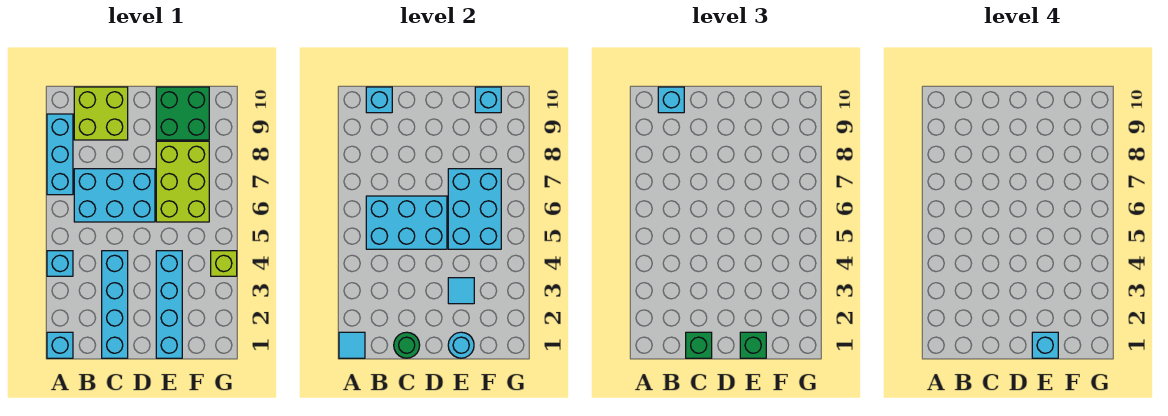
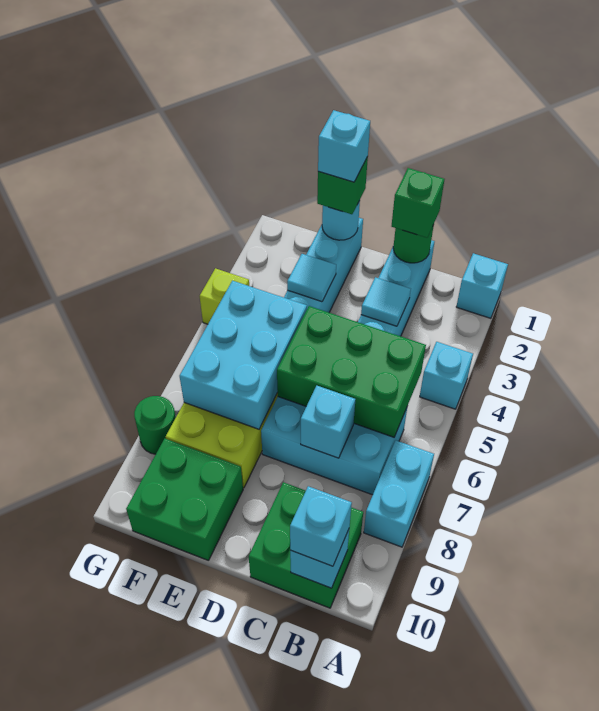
cyan tile A1 level 2 -> cyan tile C3 level 2
cyan brick A7:A9 level 1 -> cyan brick A7:A8 level 1
cyan brick B5:D6 level 2 -> green brick B5:D6 level 2
lime brick B9:C10 level 1 -> green brick B9:C10 level 1
cyan brick F10 level 2 -> cyan brick C7 level 2
none -> green round brick G8 level 1

